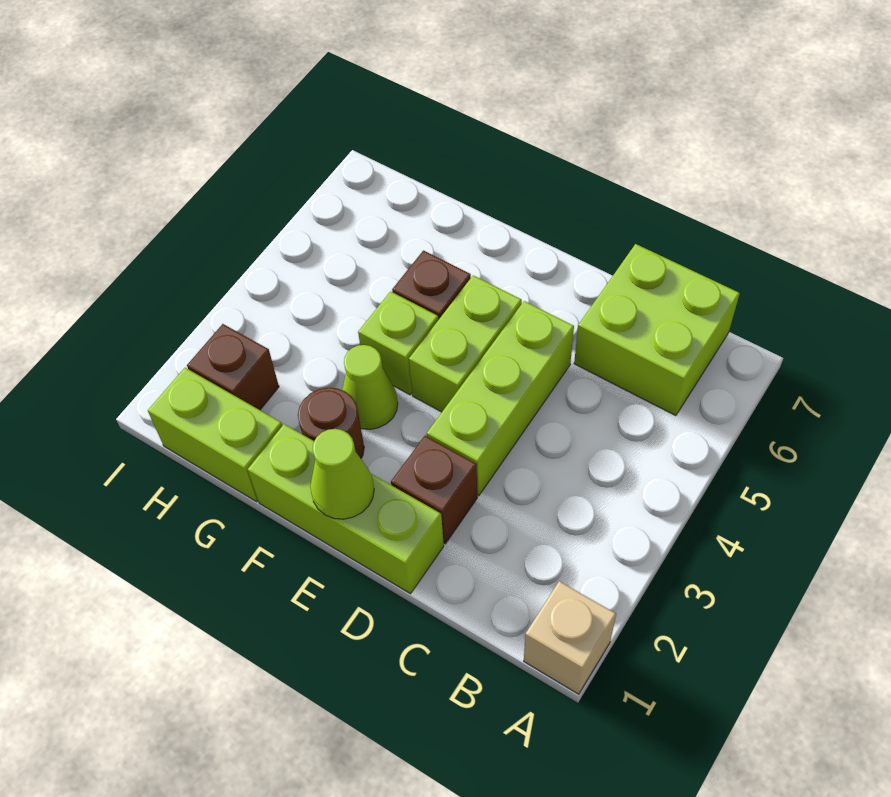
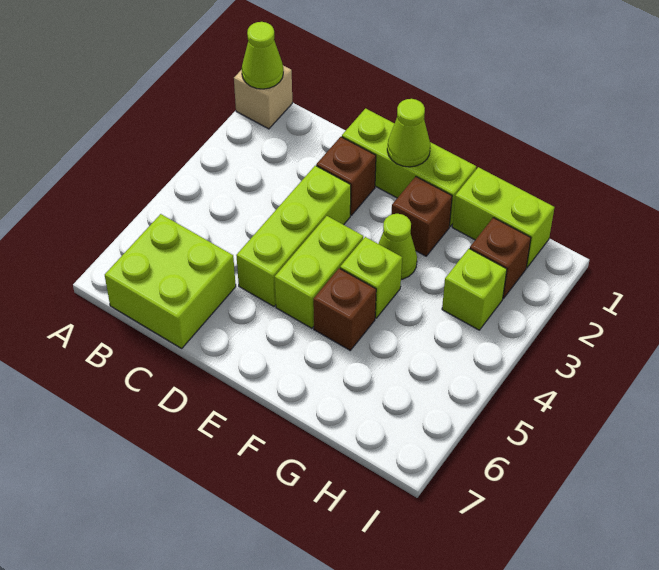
none -> lime cone A1 level 2
brown round brick F2 level 1 -> brown brick F2 level 1
none -> lime brick H3 level 1

